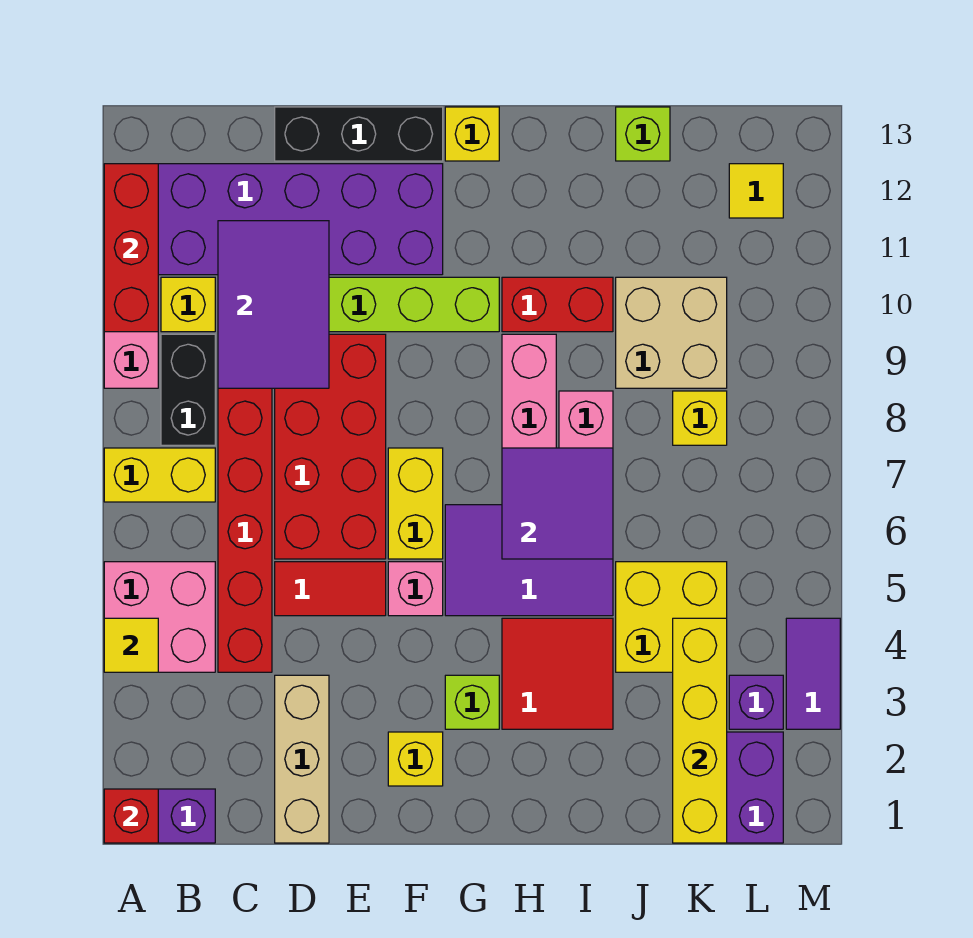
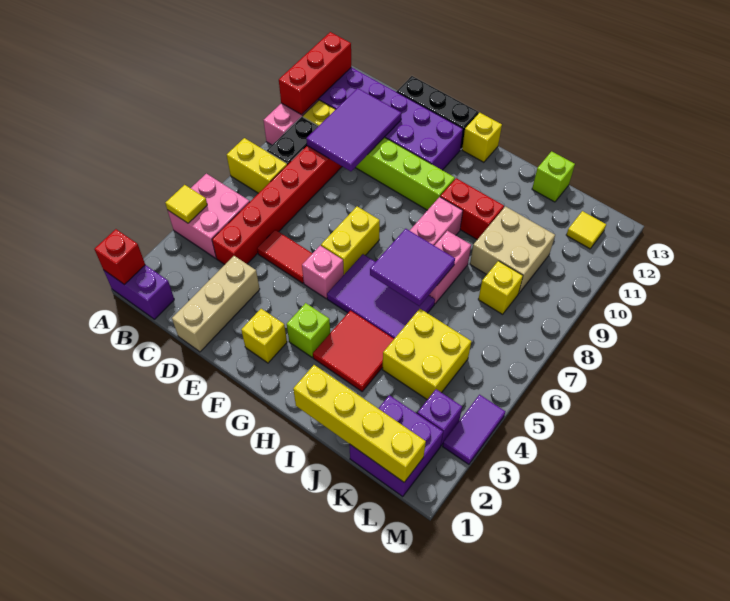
red brick D6:E9 level 1 -> none
yellow brick K1:K4 level 2 -> yellow brick I1:L1 level 2

